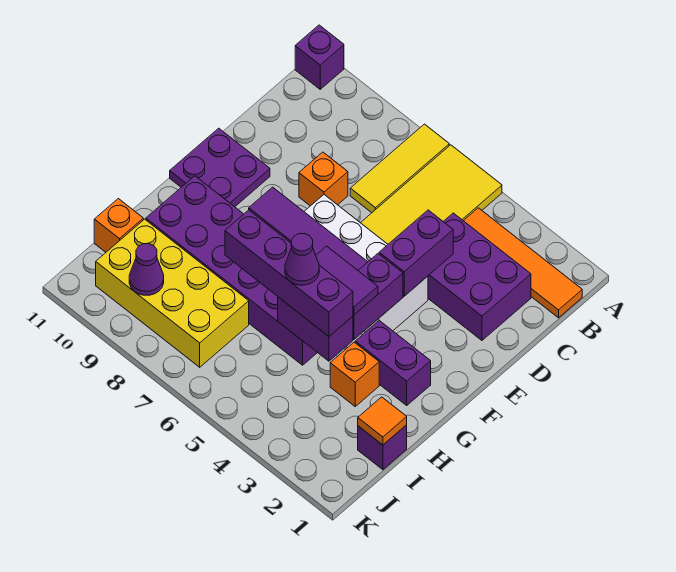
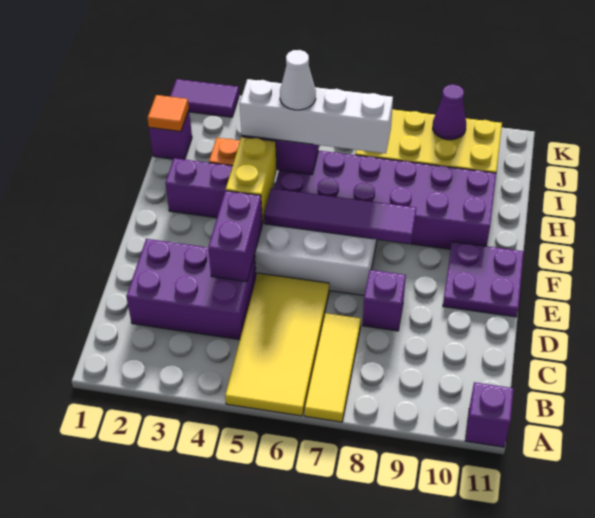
orange tile B1:B4 level 1 -> none
orange brick D8 level 1 -> purple brick D8 level 1
purple brick F4:G4 level 2 -> yellow brick F4:G4 level 2
purple tile G4:G5 level 3 -> purple tile K1:K2 level 1
purple brick H4:H7 level 3 -> white brick H4:H7 level 3
purple cone H5 level 4 -> white cone H5 level 4
orange brick I11 level 1 -> none

